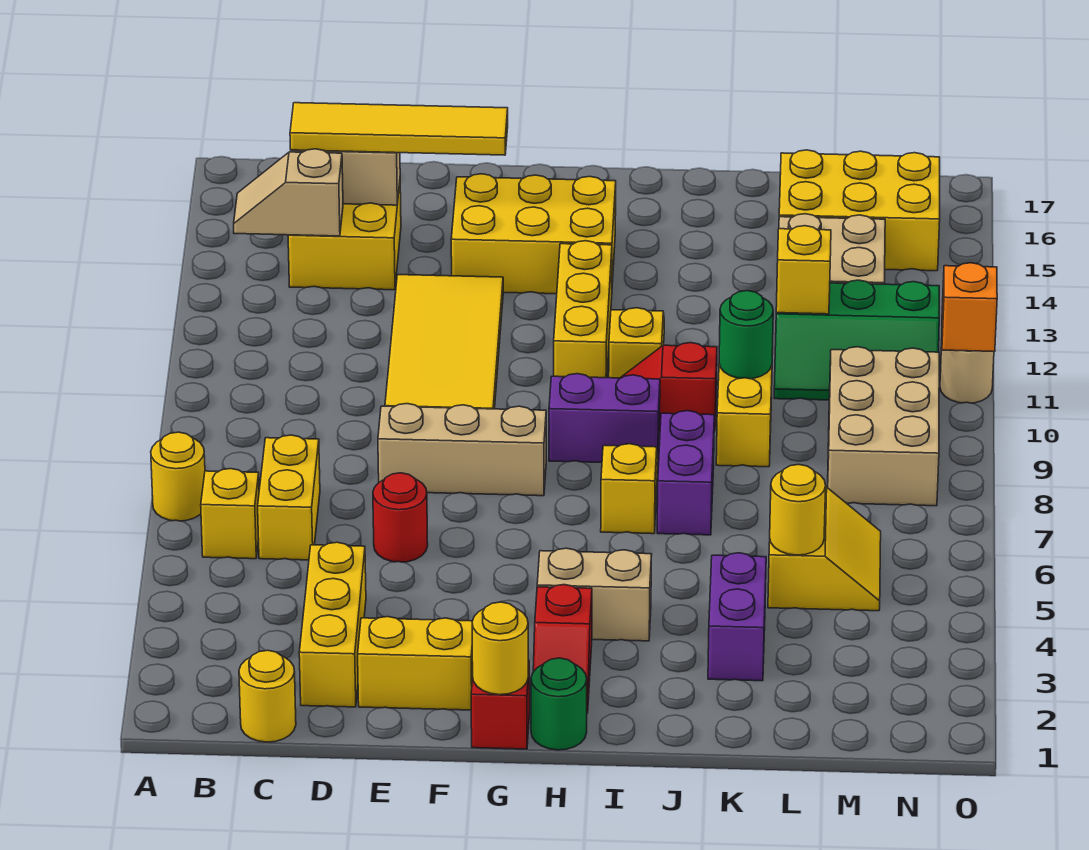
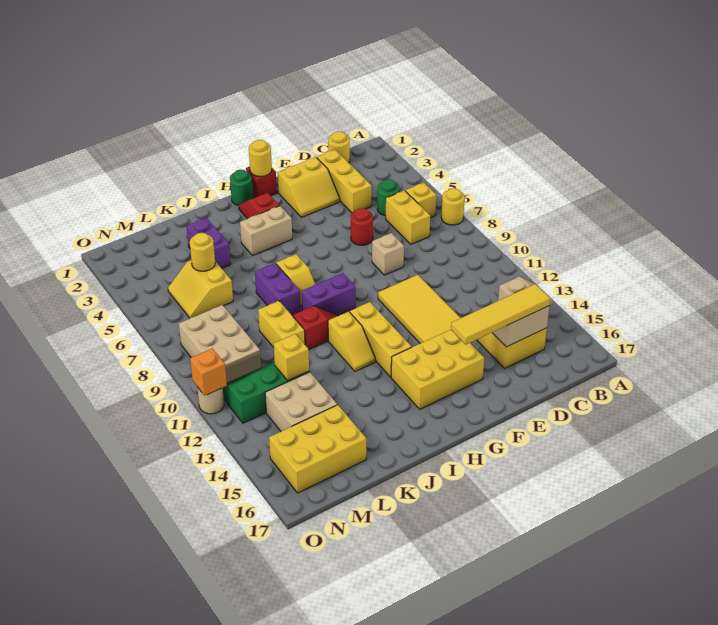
tan brick E8:G8 level 1 -> tan brick E8 level 1
green round brick K10 level 2 -> green round brick C5 level 1

